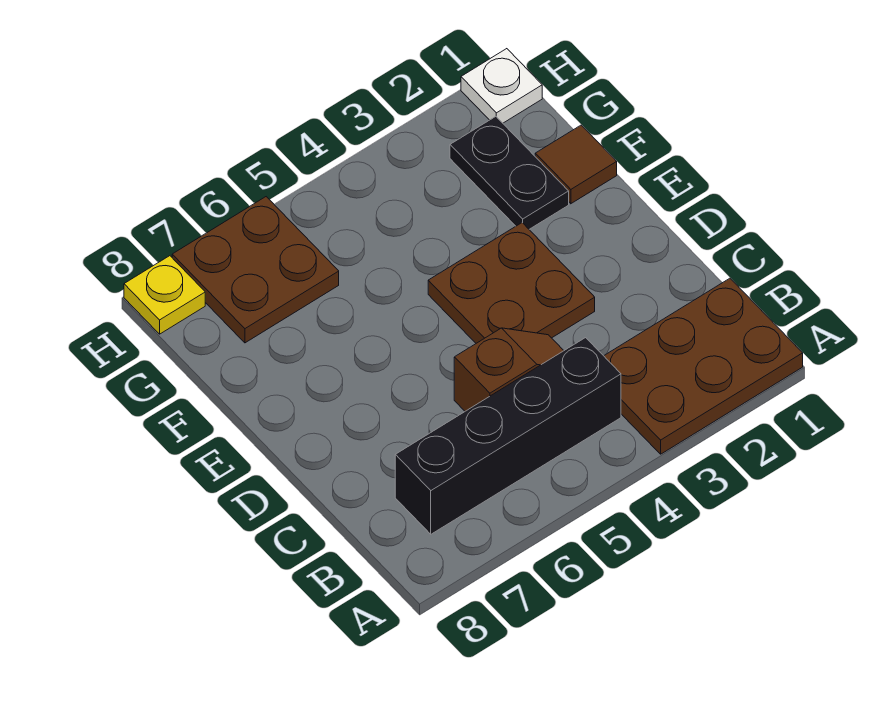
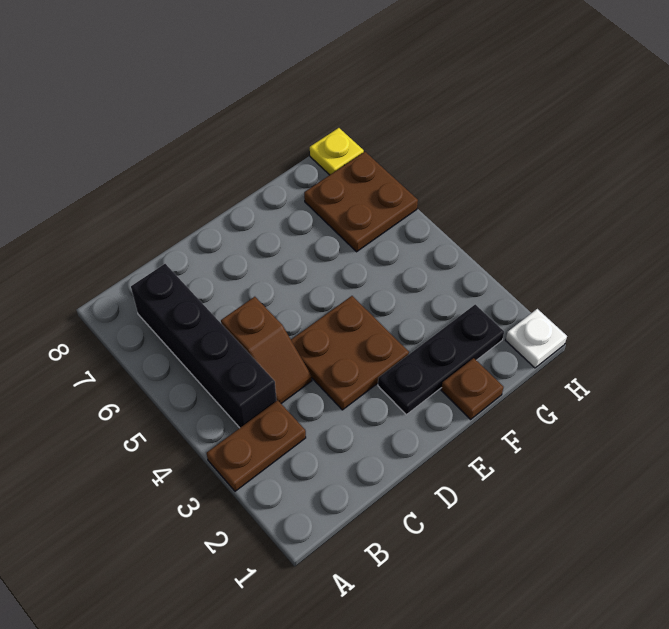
brown plate A1:B3 level 1 -> brown plate A3:B3 level 1
brown tile F1 level 1 -> brown plate F1 level 1
black plate F2:G2 level 1 -> black plate E2:G2 level 1

